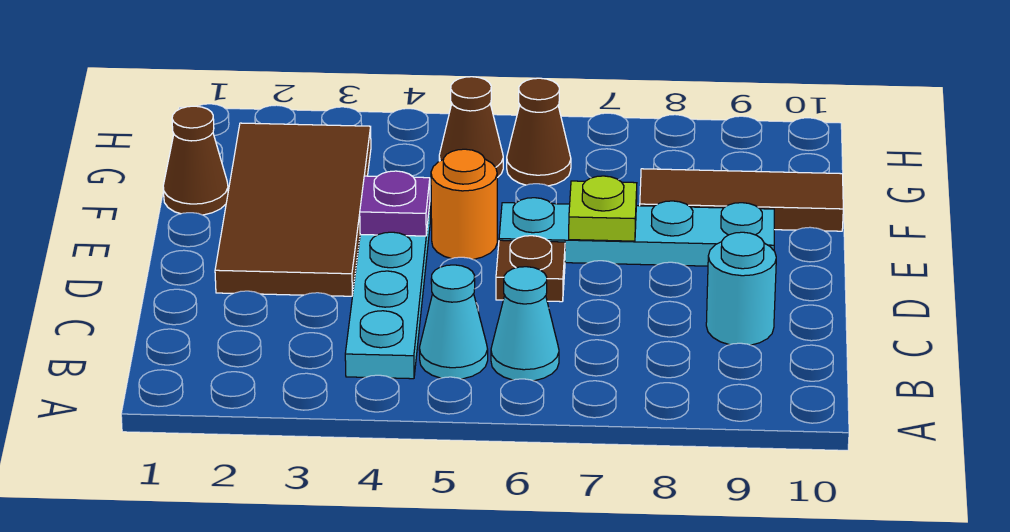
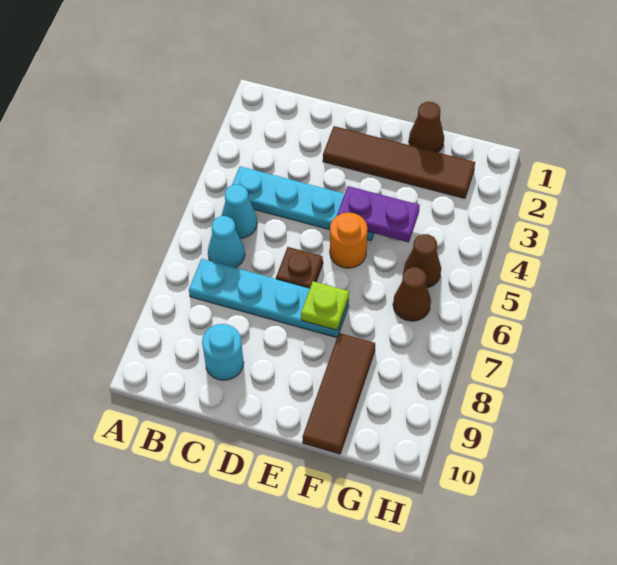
brown tile D2:G3 level 1 -> brown tile D2:G2 level 1
purple plate E4 level 2 -> purple plate E4:F4 level 2
cyan plate E6:E9 level 1 -> cyan plate B7:E7 level 1

